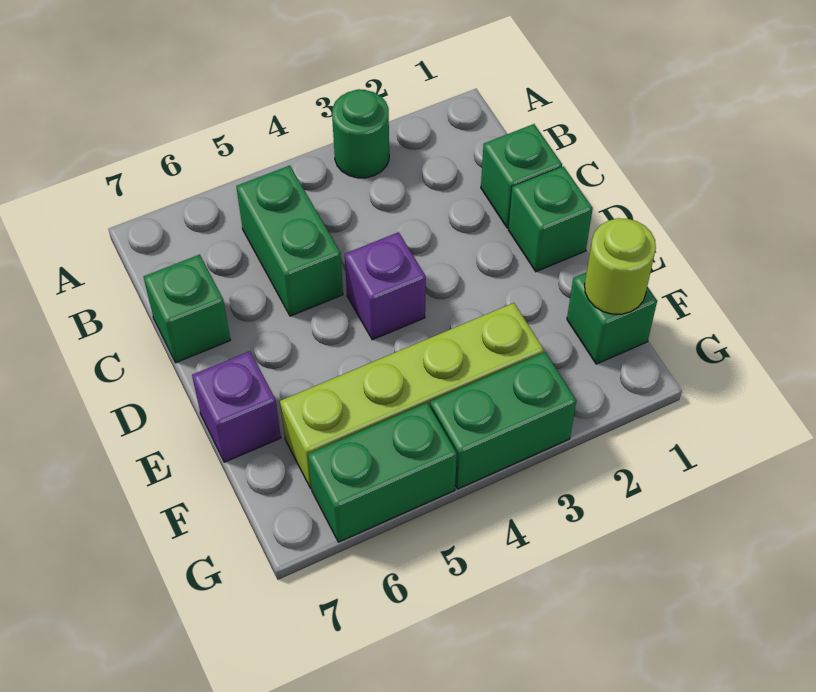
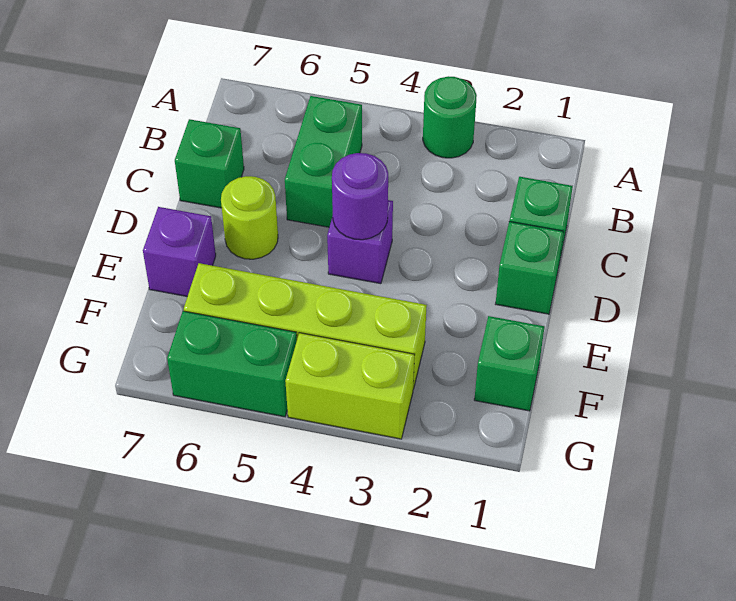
none -> purple round brick D4 level 2
lime round brick F1 level 2 -> lime round brick D6 level 1
green brick G3:G4 level 1 -> lime brick G3:G4 level 1

